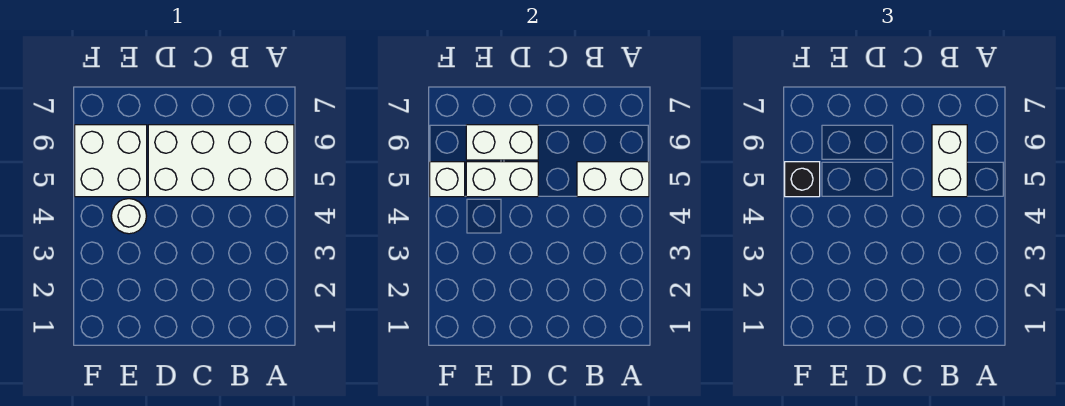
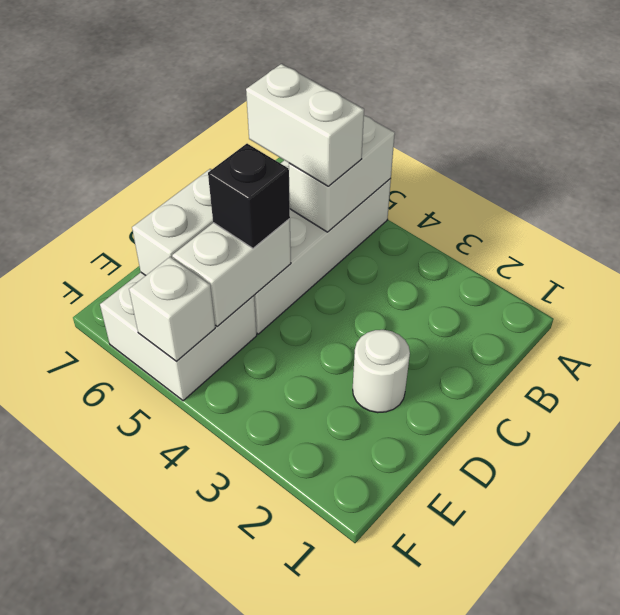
white round brick E4 level 1 -> white round brick D2 level 1
black brick F5 level 3 -> black brick D5 level 3

